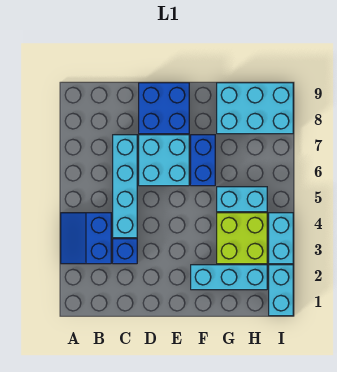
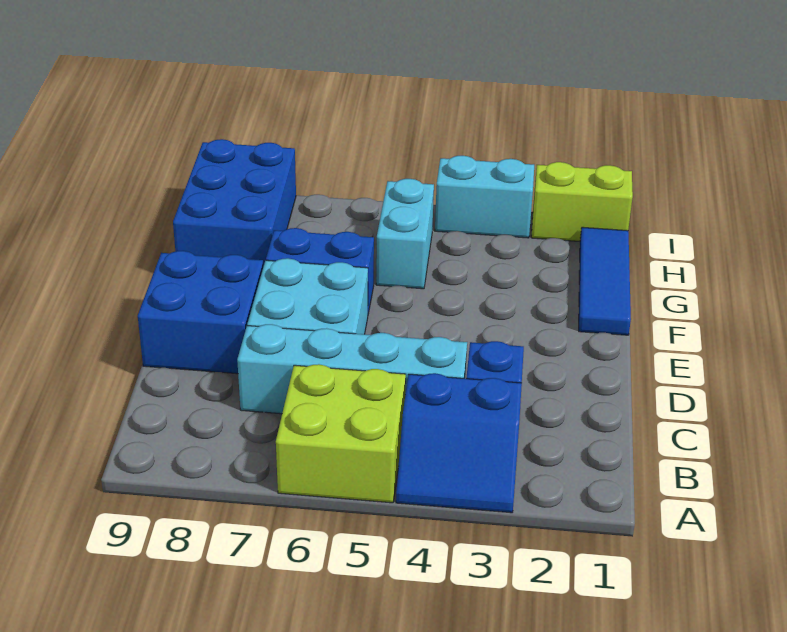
none -> blue tile F1:H1 level 1
cyan brick F2:H2 level 1 -> none
lime brick G3:H4 level 1 -> lime brick A5:B6 level 1
cyan brick G8:I9 level 1 -> blue brick G8:I9 level 1
cyan brick I1:I2 level 1 -> lime brick I1:I2 level 1

